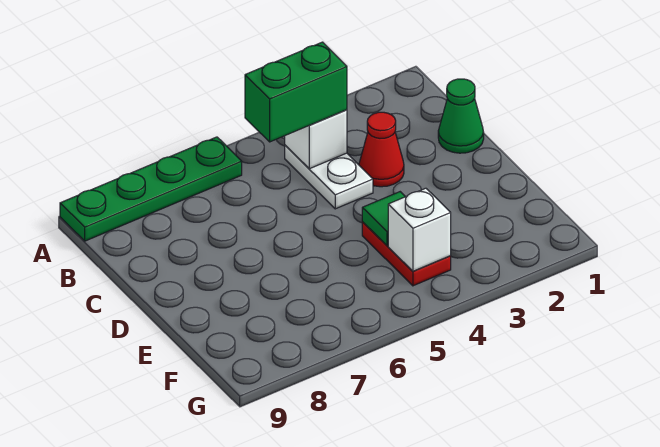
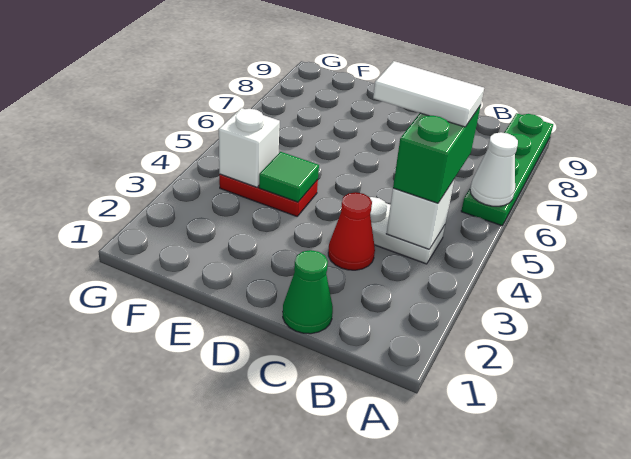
none -> white cone A6 level 2
none -> white tile B5:C5 level 4

